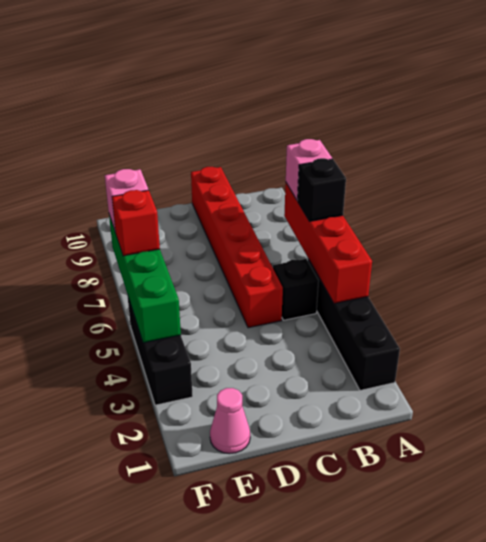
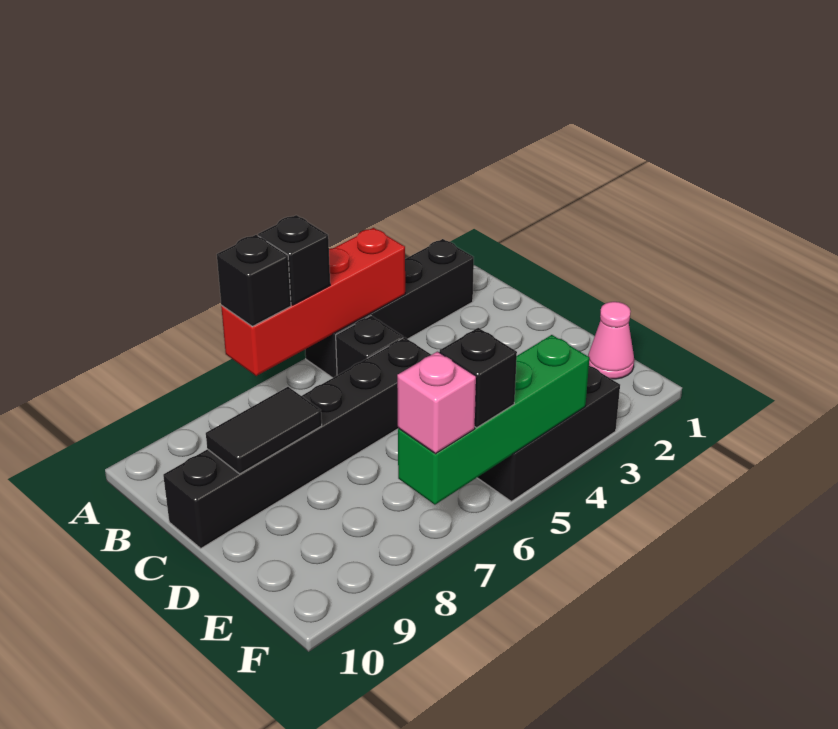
pink brick A7 level 3 -> black brick A7 level 3
red brick C5:C10 level 1 -> black brick C5:C10 level 1
none -> black tile C8:C9 level 2
red brick F6 level 3 -> black brick F6 level 3

